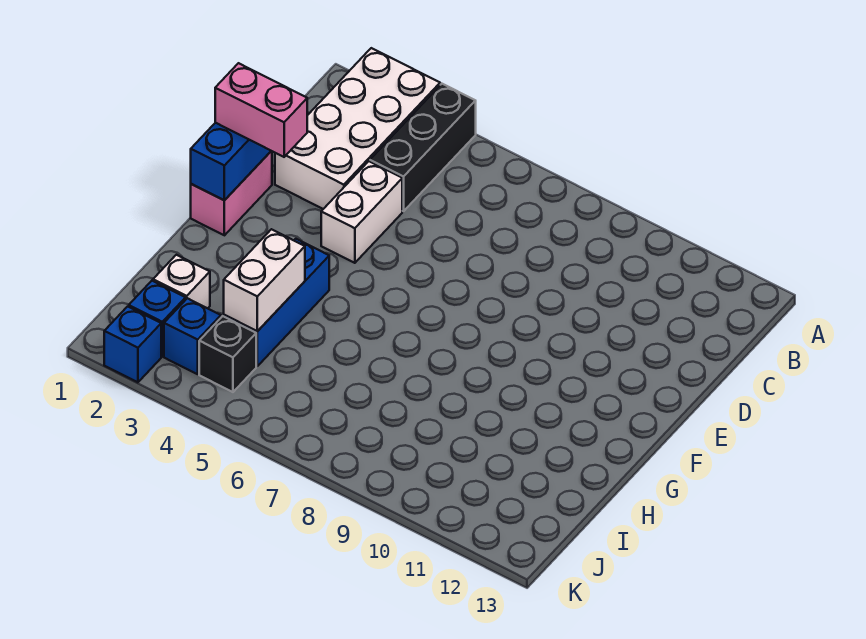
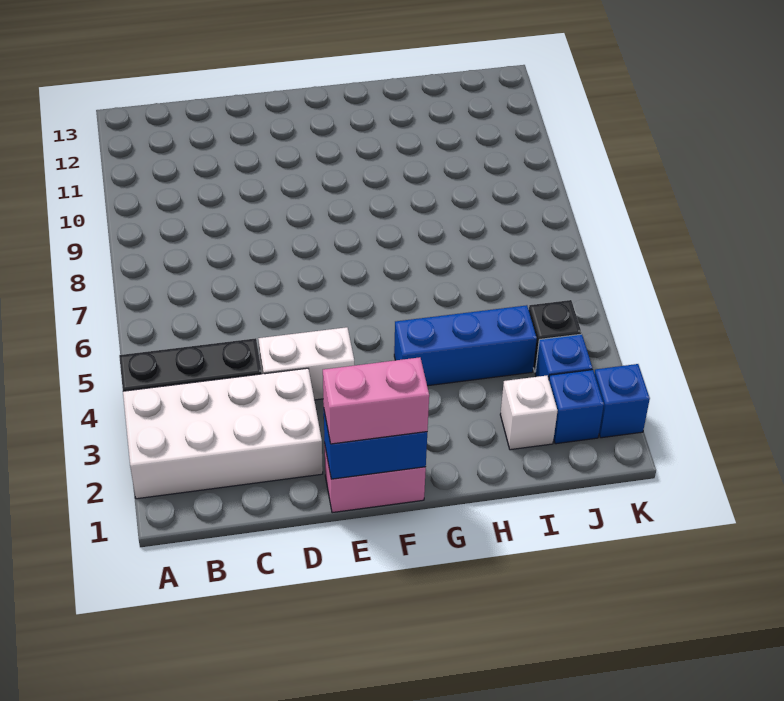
pink brick E1:E2 level 3 -> pink brick E1:F1 level 3
white brick H4:I4 level 2 -> none

